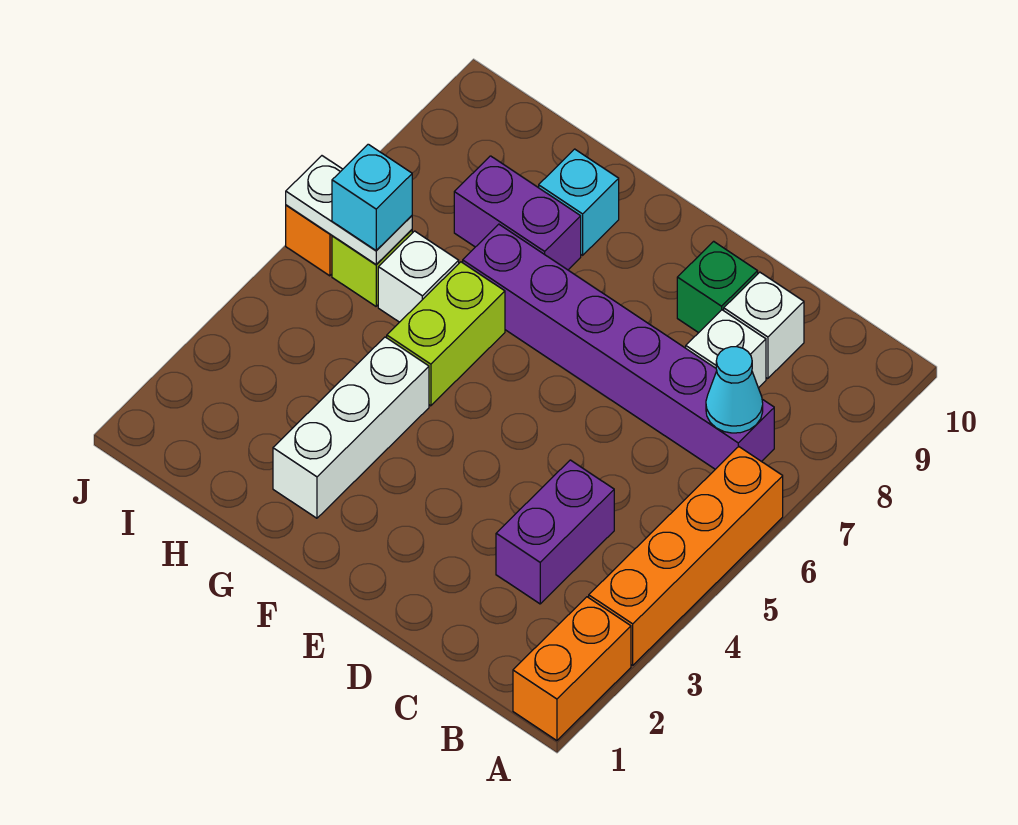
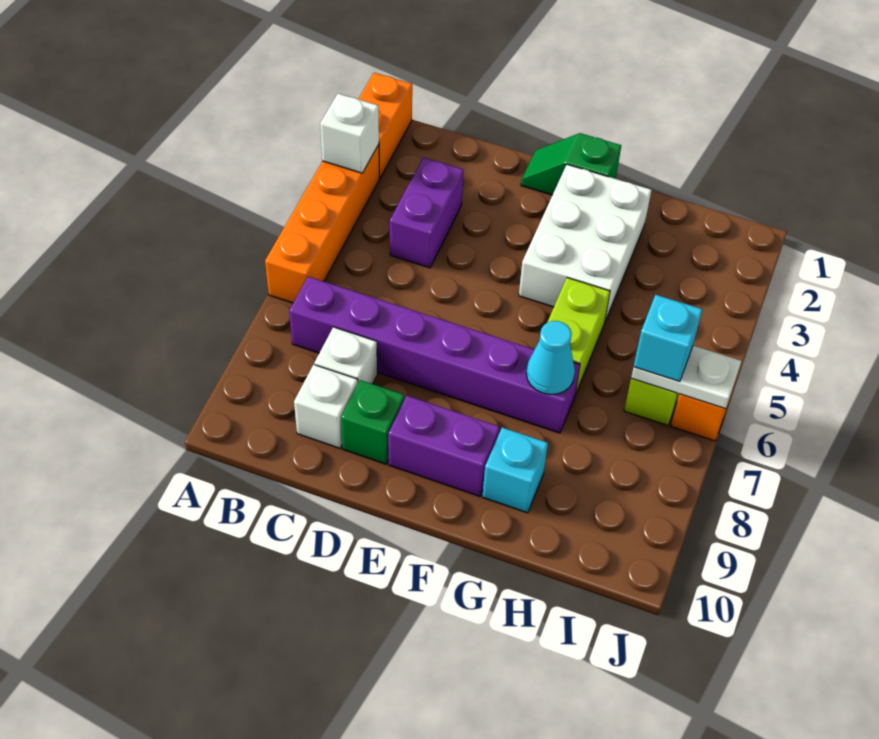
cyan cone B7 level 2 -> cyan cone G7 level 2
none -> green slope E1:F1 level 1 top F
white brick G2:G4 level 1 -> white brick F2:G4 level 1
purple brick G8:H8 level 1 -> purple brick E9:F9 level 1
white brick H6 level 1 -> white brick A3 level 2

